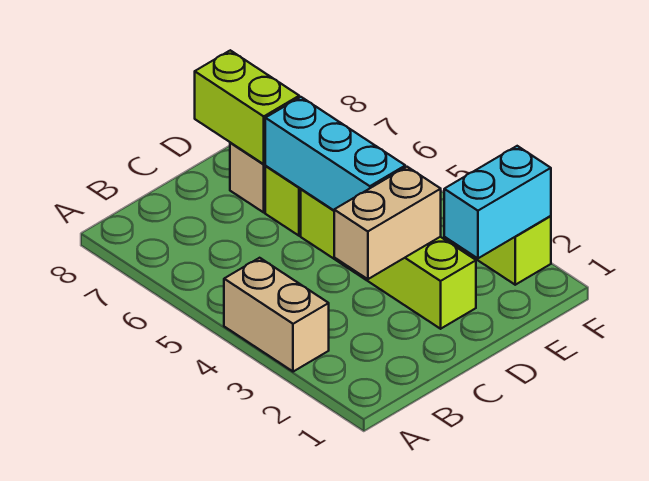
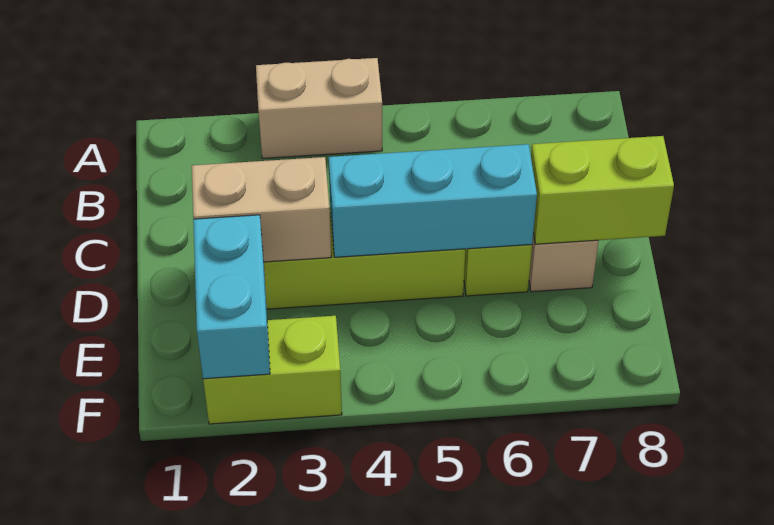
tan brick C3:D3 level 2 -> tan brick D2:D3 level 2

